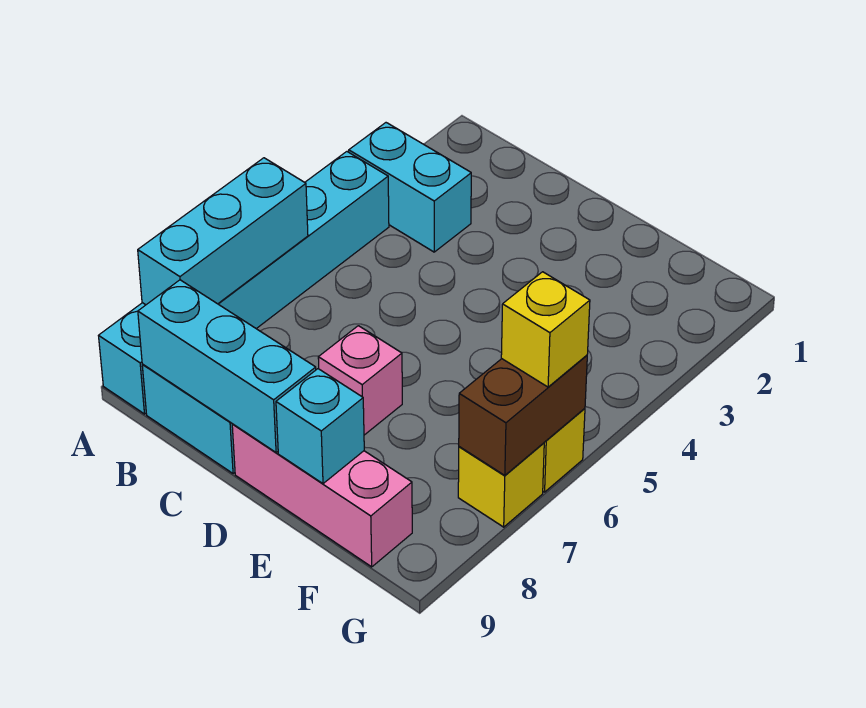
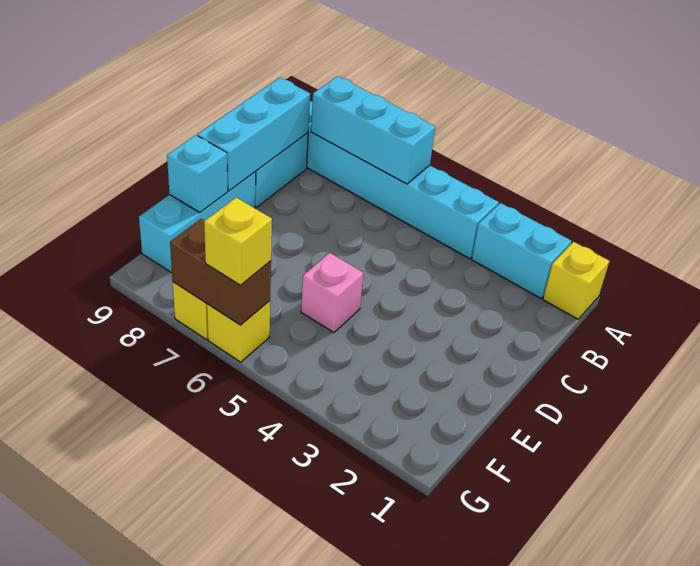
none -> yellow brick A1 level 1
cyan brick A3:B3 level 1 -> cyan brick A2:A3 level 1
pink brick D7 level 1 -> pink brick E5 level 1
pink brick D9:F9 level 1 -> cyan brick D9:F9 level 1

